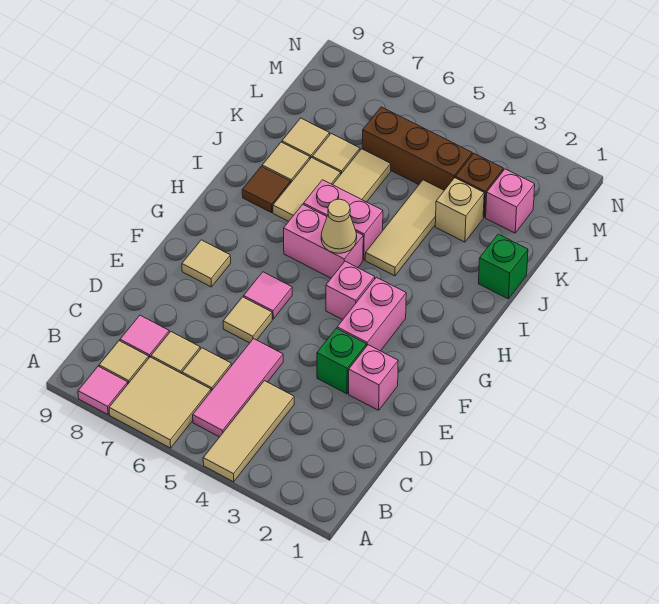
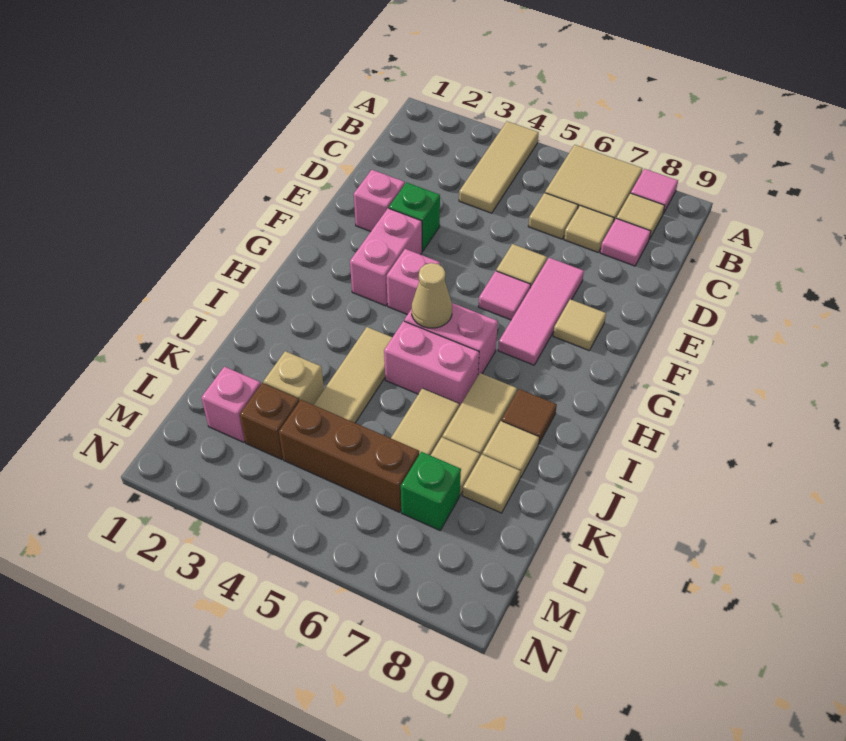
pink tile B5:D5 level 1 -> pink tile E7:G7 level 1
green brick J1 level 1 -> green brick L7 level 1

